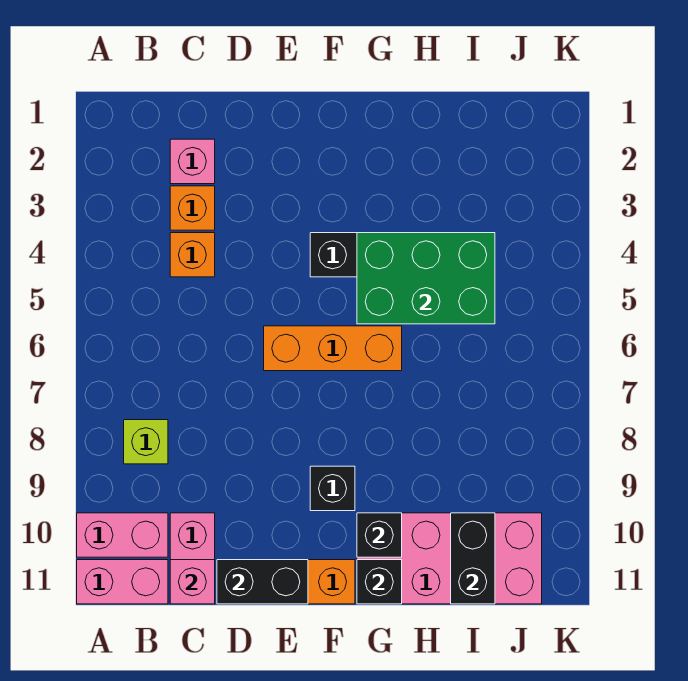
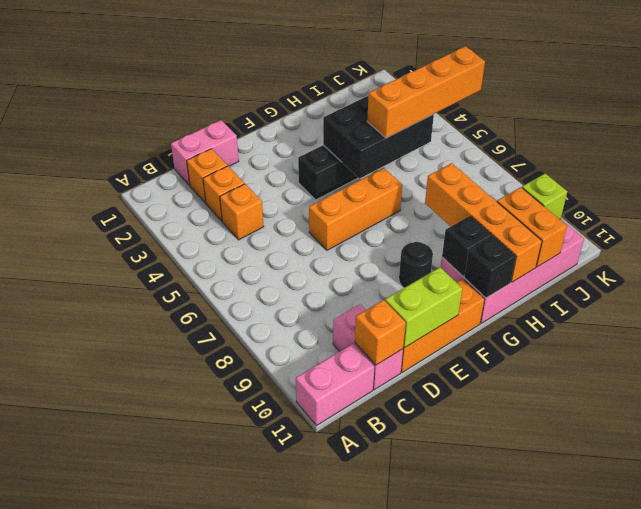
pink brick A10:B10 level 1 -> pink brick C1:D1 level 1
lime brick B8 level 1 -> lime brick J10 level 2
pink brick C2 level 1 -> orange brick C2 level 1
pink brick C11 level 2 -> orange brick C11 level 2
black brick D11:E11 level 2 -> lime brick D11:E11 level 2
black brick F9 level 1 -> black round brick F9 level 1
green brick G4:I5 level 2 -> black brick G4:I5 level 2
none -> orange brick H5:K5 level 3
none -> orange brick H8:H11 level 2
black brick I10:I11 level 2 -> orange brick I10:I11 level 2

